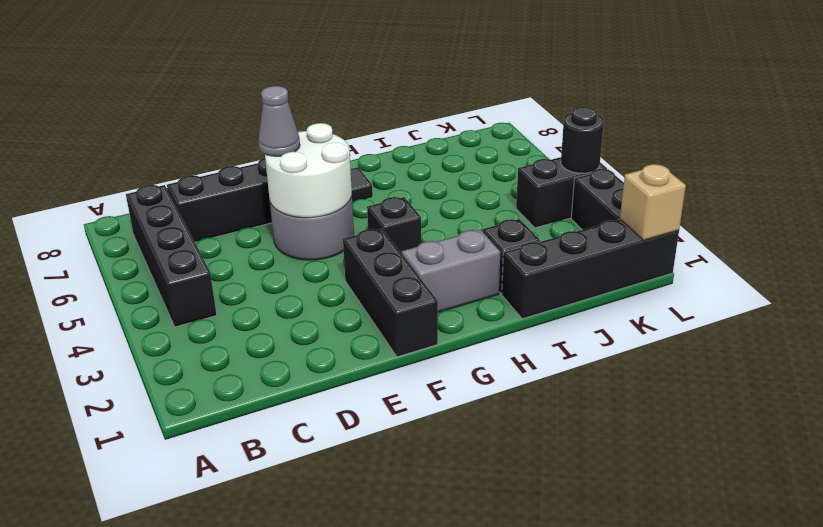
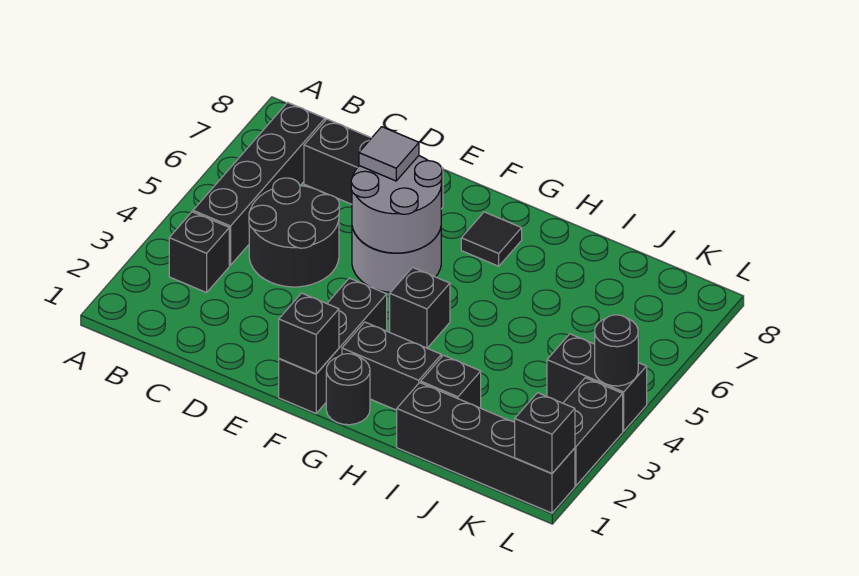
none -> black brick B3 level 1
none -> black round brick C4:D5 level 1
white round brick E5:F6 level 2 -> grey round brick E5:F6 level 2
grey cone E6 level 3 -> grey tile E6 level 3
none -> black brick F1 level 2
none -> black round brick G1 level 1
grey brick G2:H2 level 1 -> black brick G2:H2 level 1
tan brick L1 level 2 -> black brick L1 level 2

